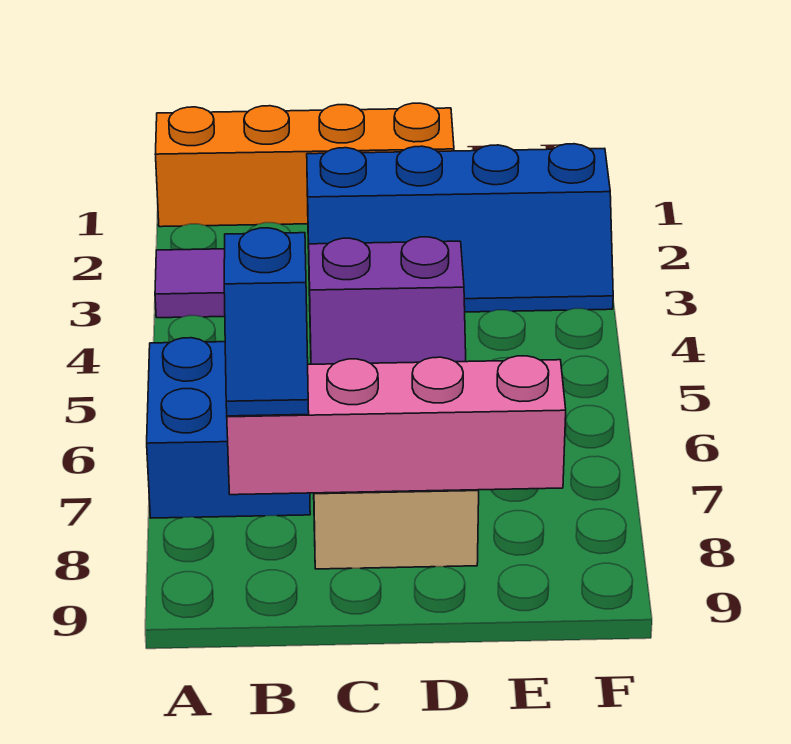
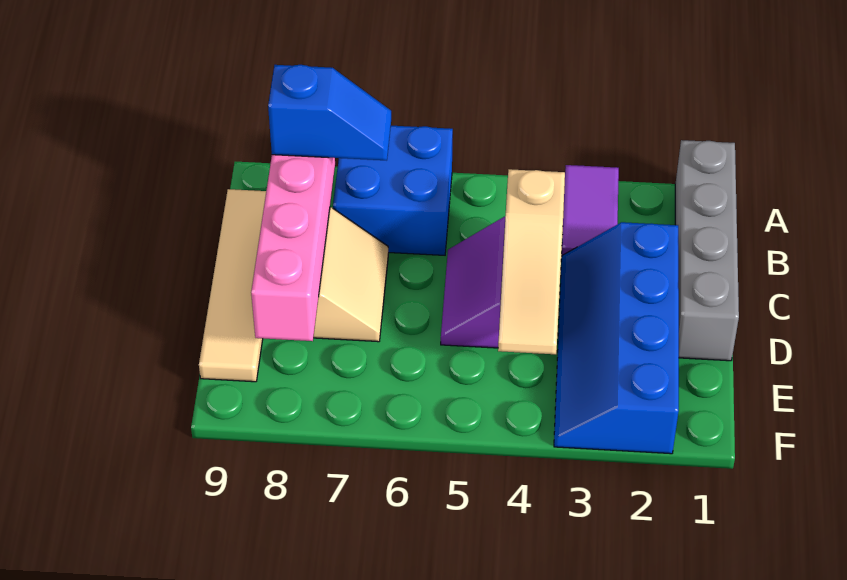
orange brick A1:D1 level 1 -> grey brick A1:D1 level 1
blue slope B7:B8 level 3 top 7 -> blue slope B7:B8 level 3 top 8
none -> tan tile B9:E9 level 1
none -> tan slope C4:E4 level 2 top C

